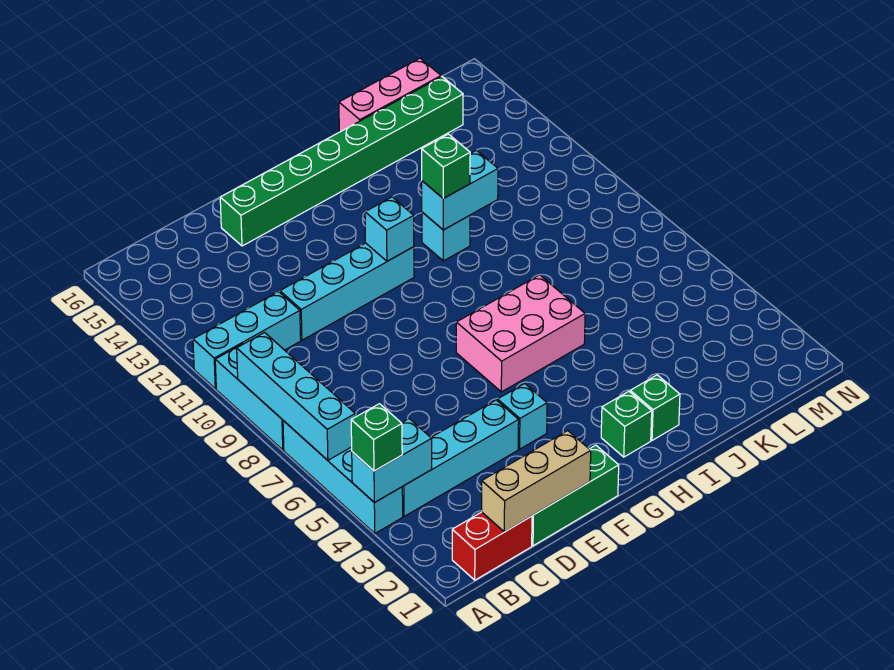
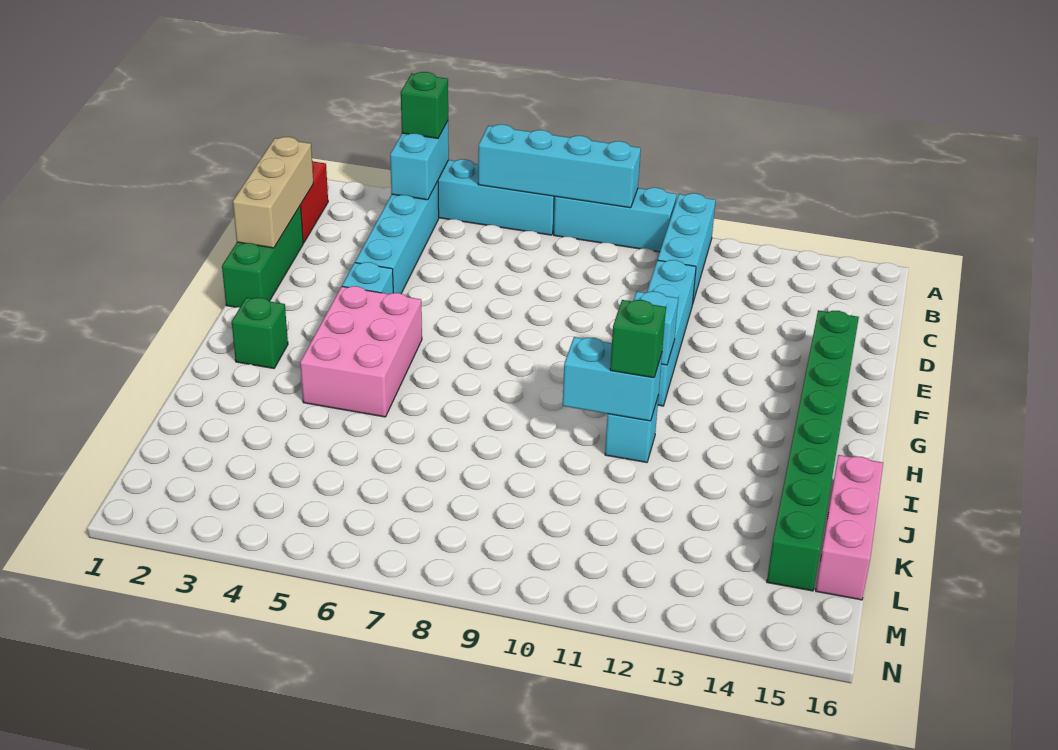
pink brick G6:I7 level 1 -> pink brick G4:I5 level 1
green brick I2 level 1 -> none
cyan brick I11:J11 level 2 -> cyan brick I10:I11 level 2

